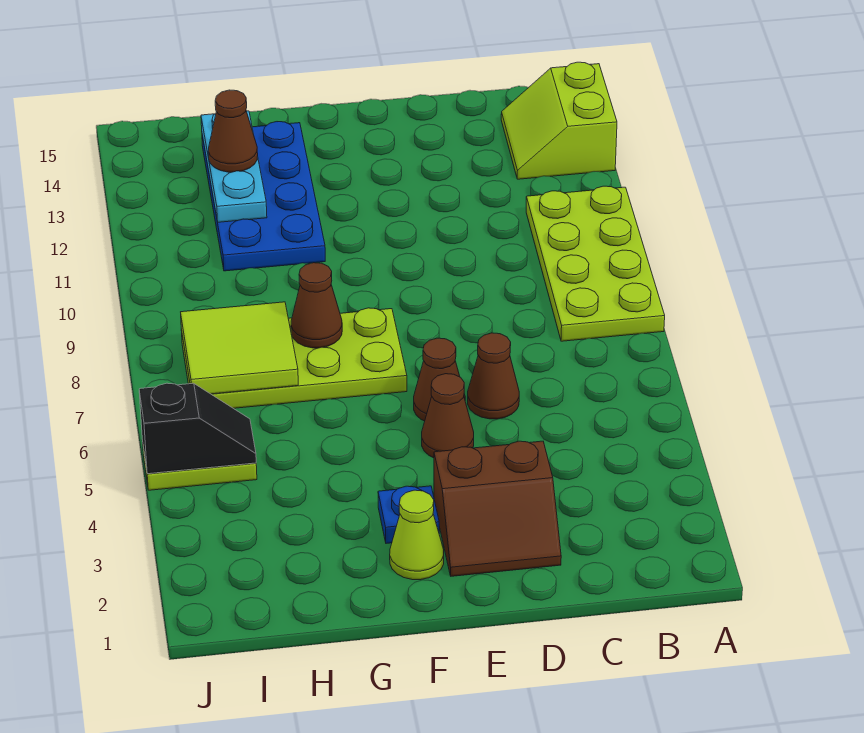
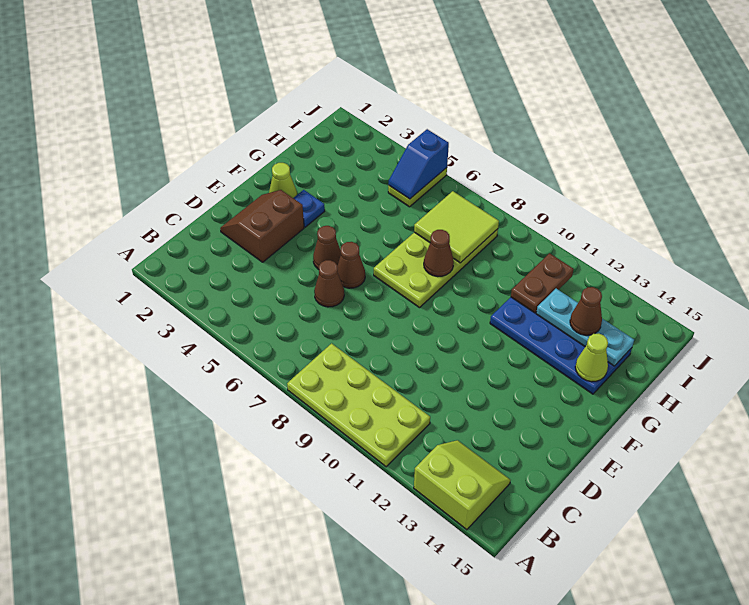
none -> lime cone G14 level 2
none -> brown plate H11:I11 level 2
black slope I5:J5 level 2 top J -> blue slope I5:J5 level 2 top J

